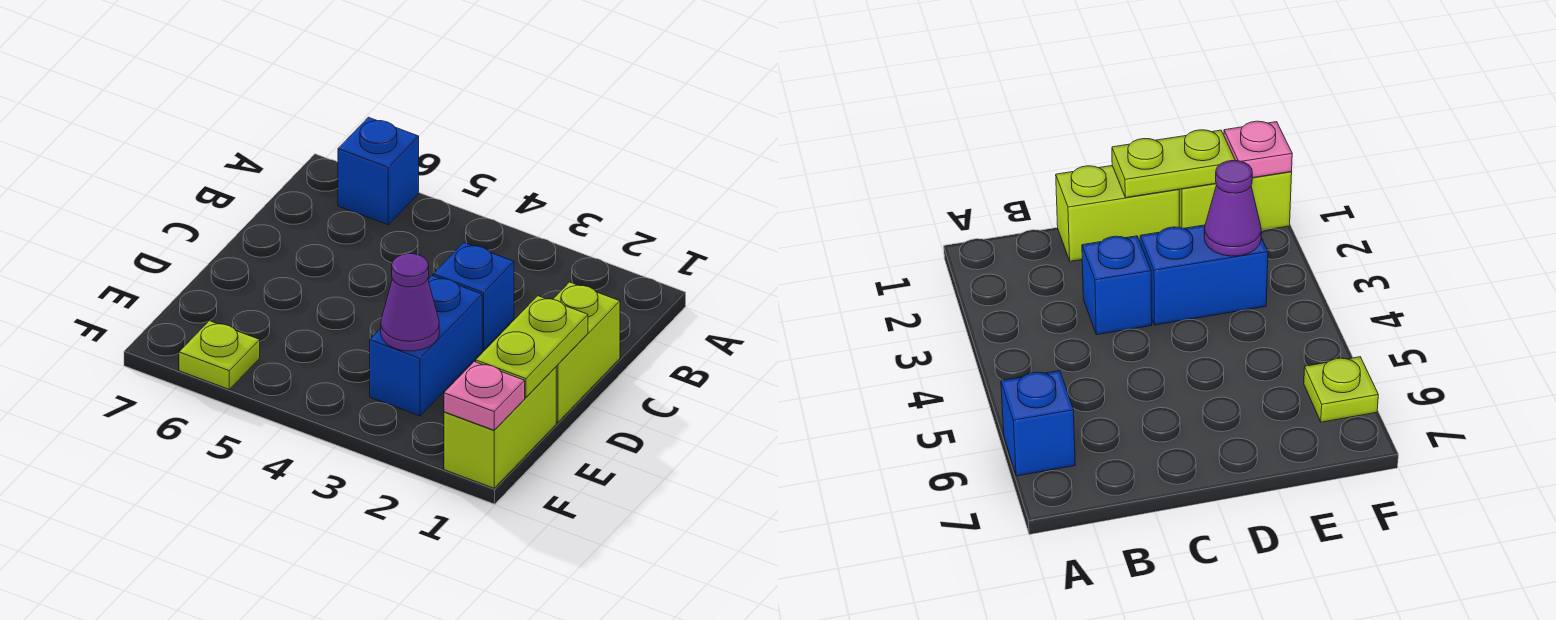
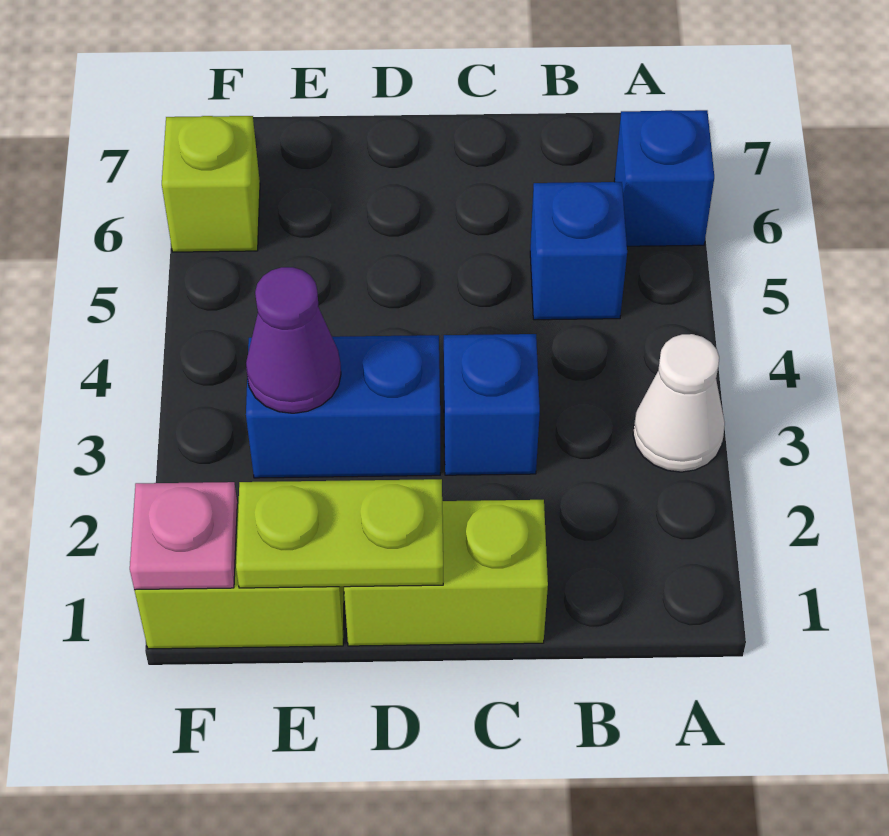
none -> white cone A3 level 1
none -> blue brick B5 level 1
lime plate F6 level 1 -> lime brick F6 level 1

